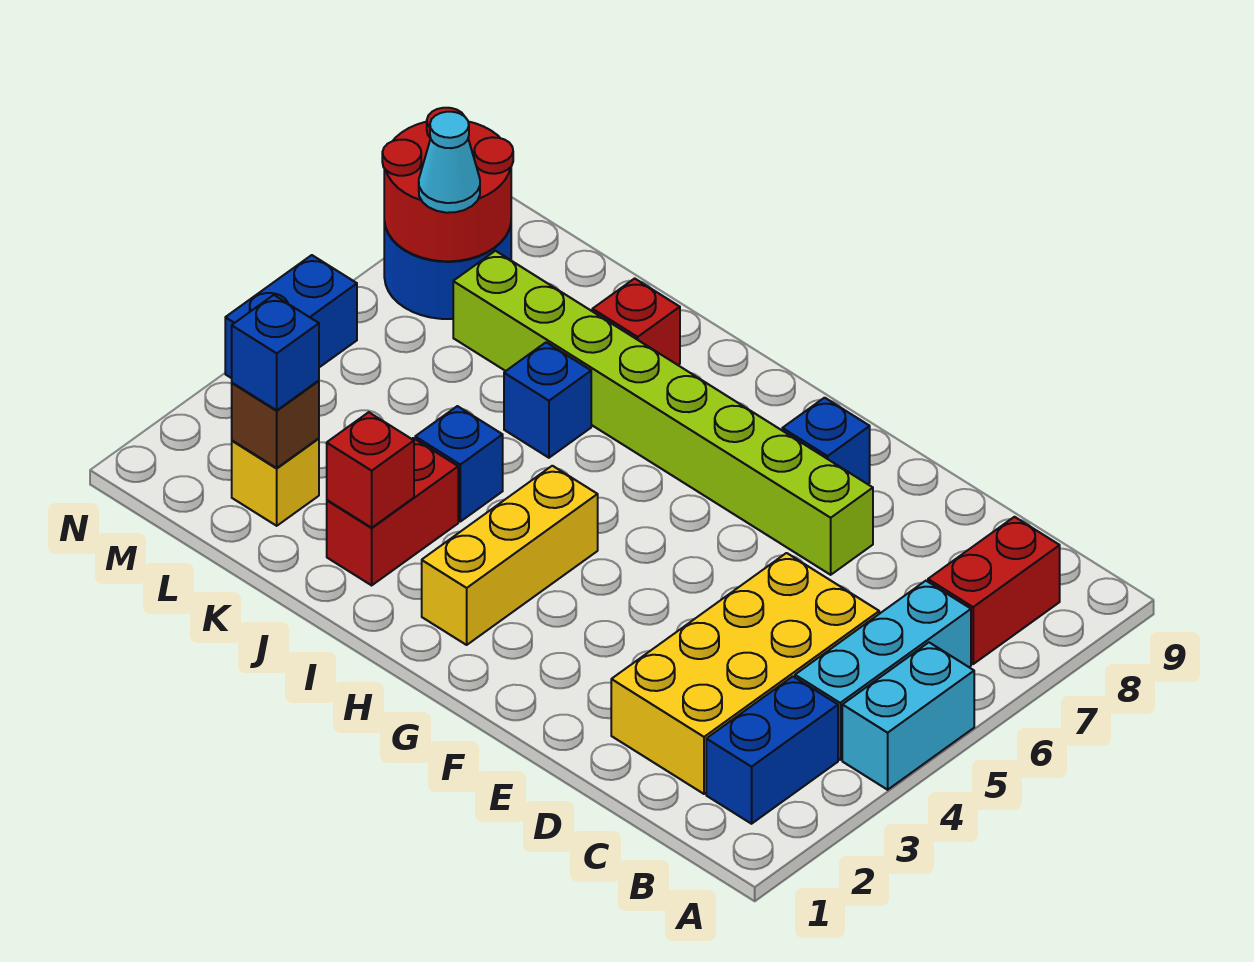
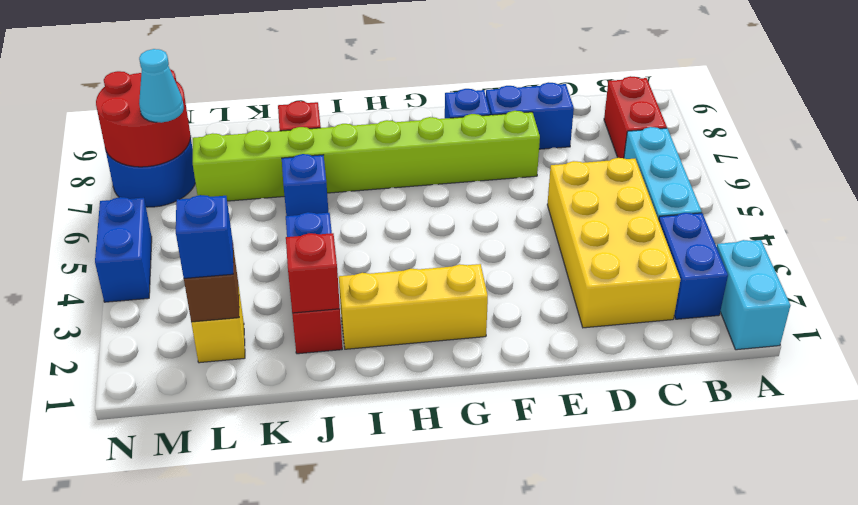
cyan brick A4:A5 level 1 -> cyan brick A1:A2 level 1
none -> blue brick D8:E8 level 1
yellow brick H2:H4 level 1 -> yellow brick G2:I2 level 1

